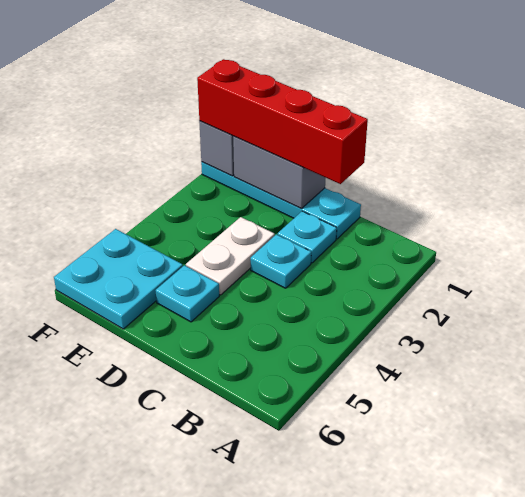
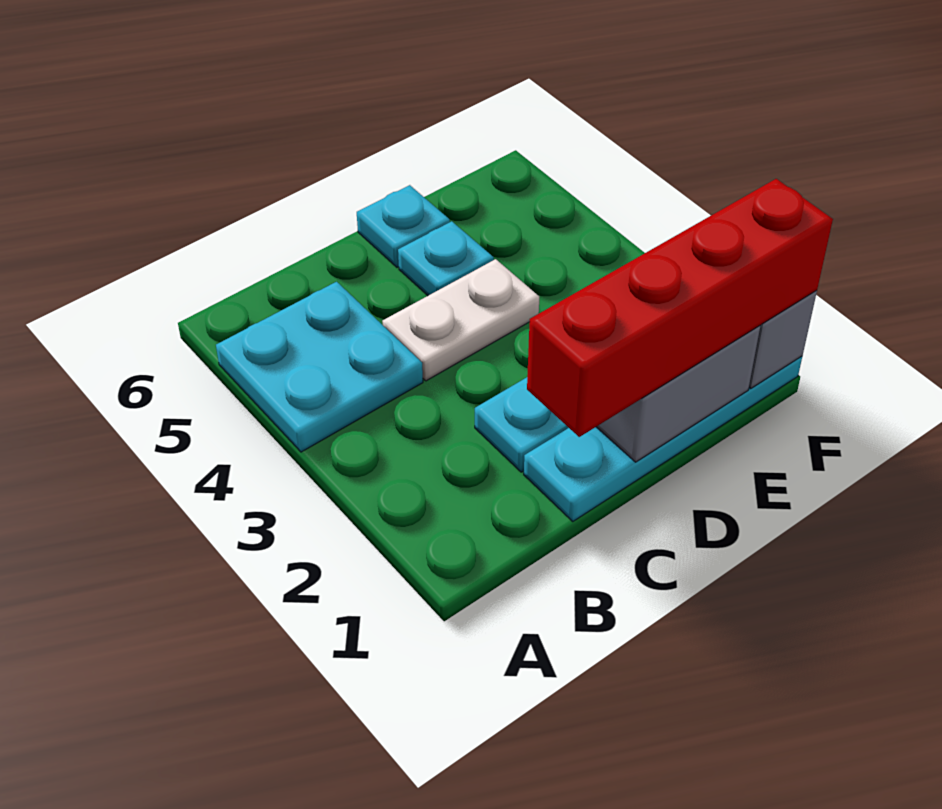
cyan plate C3 level 1 -> cyan plate D6 level 1
white plate D3:D4 level 1 -> white plate C4:D4 level 1
cyan plate E5:F6 level 1 -> cyan plate A4:B5 level 1

